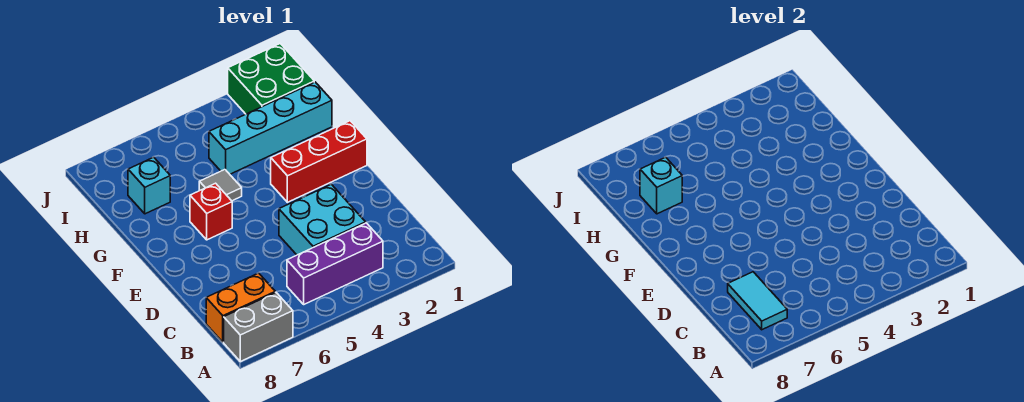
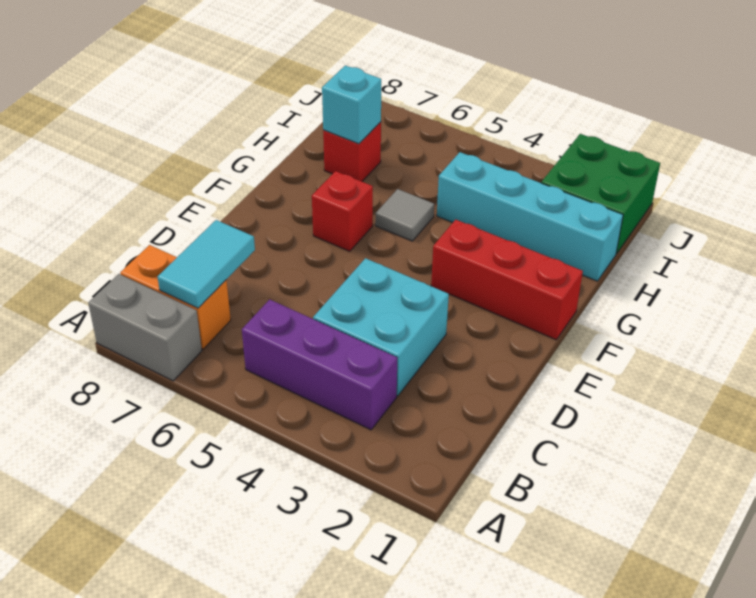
cyan brick H7 level 1 -> red brick H7 level 1

